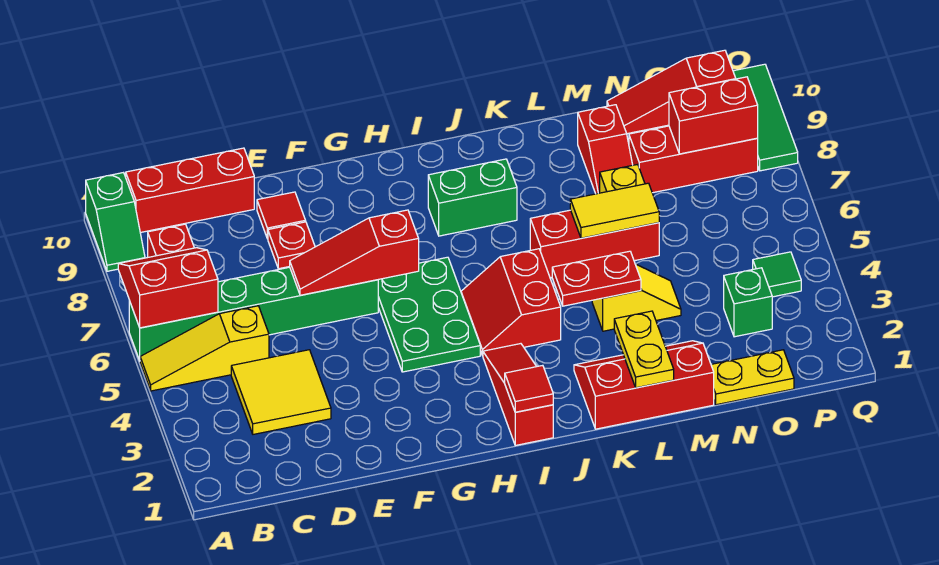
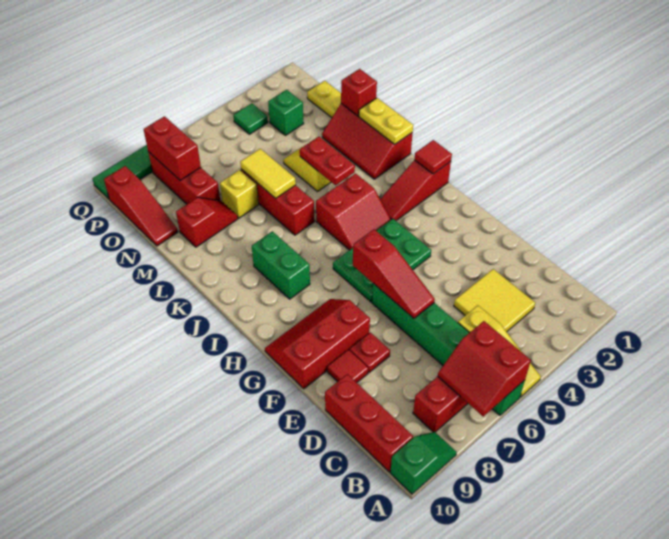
none -> red slope F8:G10 level 1 top F
yellow plate L1:L2 level 2 -> yellow plate K1:L1 level 2
none -> red brick M1 level 2

